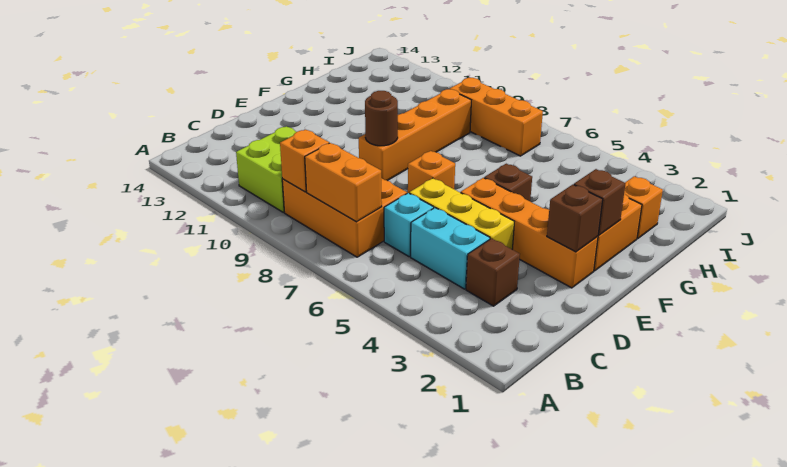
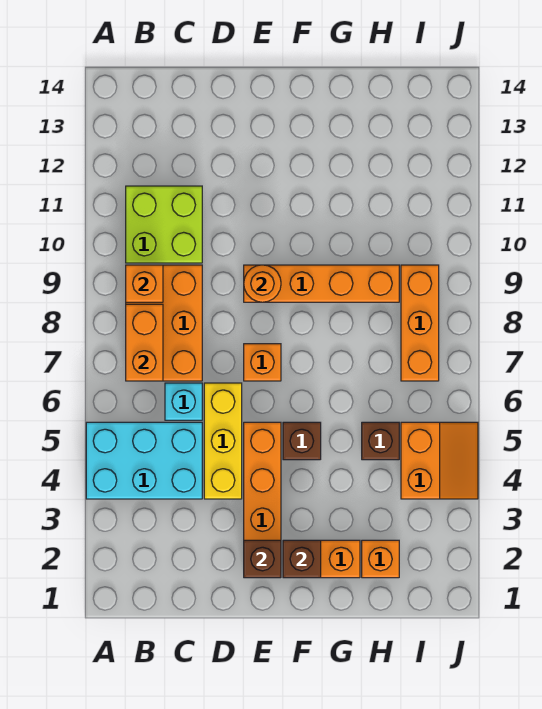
brown brick C3 level 1 -> brown brick H5 level 1
cyan brick C4:C5 level 1 -> cyan brick A4:C5 level 1
brown round brick E9 level 2 -> orange round brick E9 level 2
none -> orange slope I4:J5 level 1 top I

